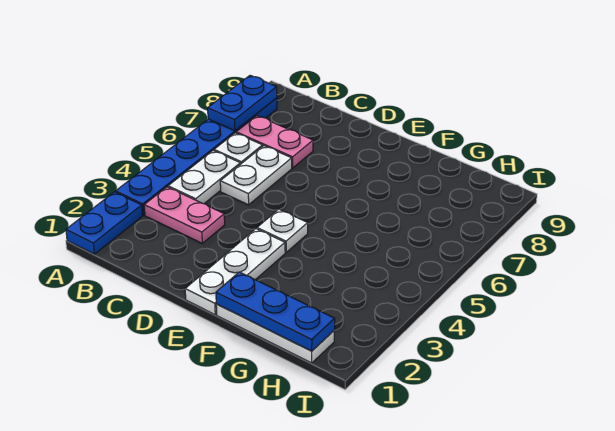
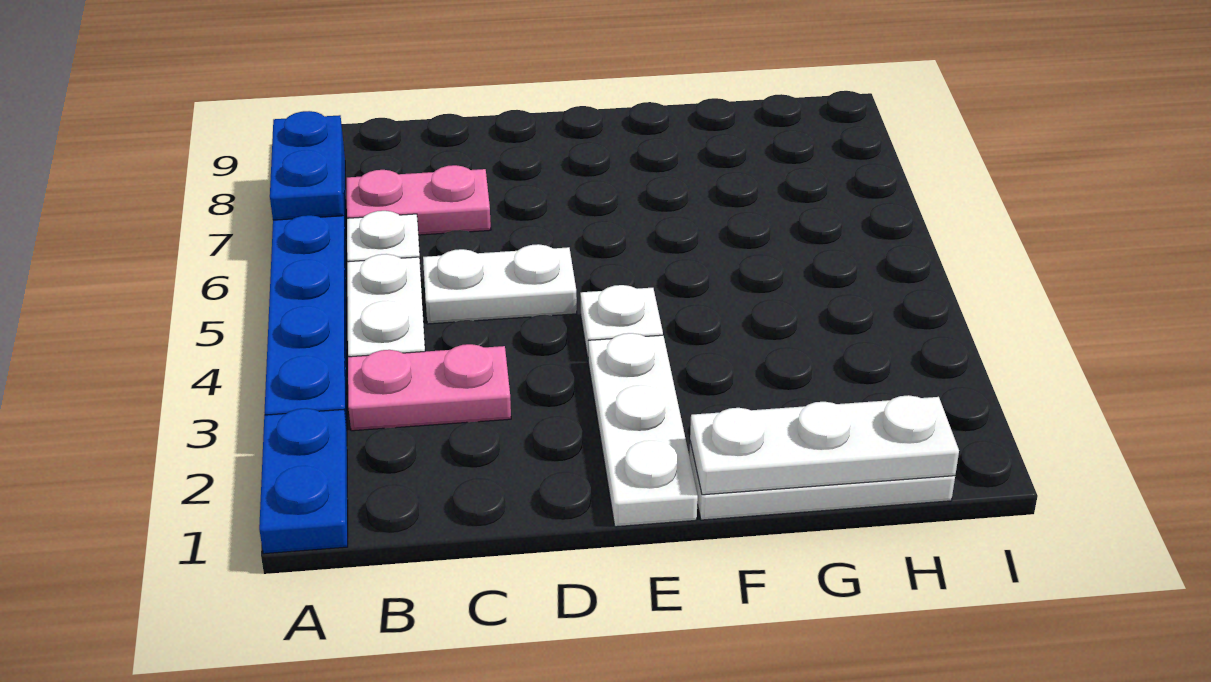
white plate C5:C6 level 1 -> white plate C5:D5 level 1
blue plate F1:H1 level 2 -> white plate F1:H1 level 2

